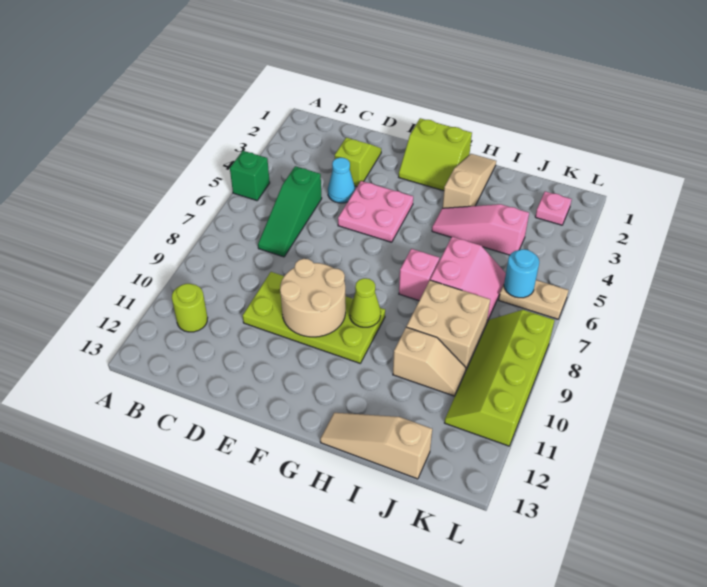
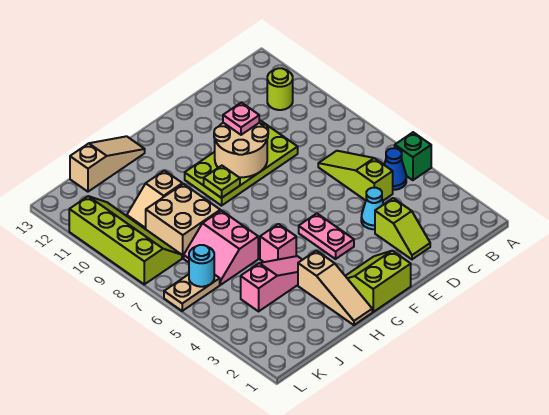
none -> blue cone B5 level 1
green slope C5:C7 level 1 top 5 -> lime slope C5:C7 level 1 top 5
pink plate E4:F5 level 1 -> pink plate F4:F5 level 1
lime cone G9 level 2 -> lime plate G9 level 2
pink brick H7 level 1 -> pink brick H5 level 1
pink plate K2 level 1 -> pink plate E10 level 3

